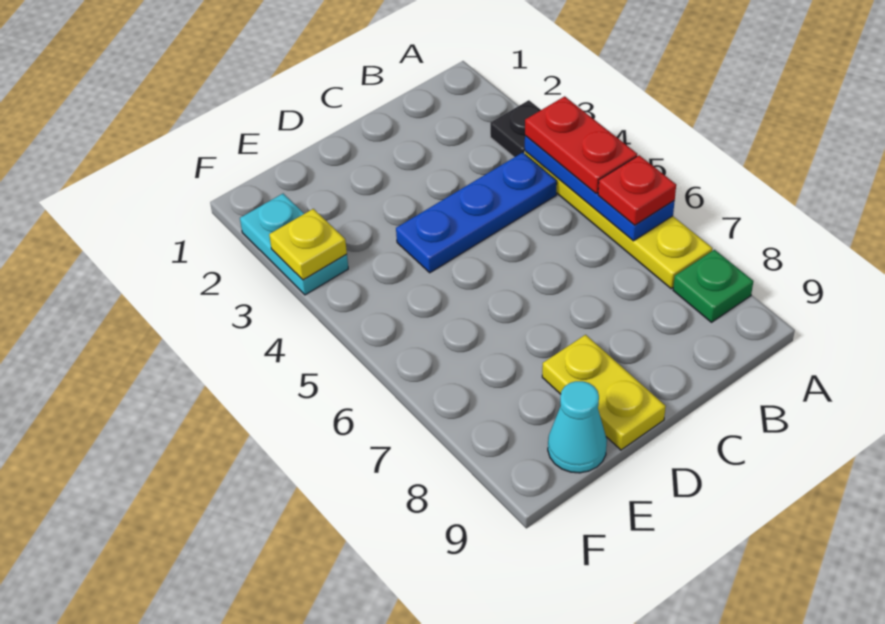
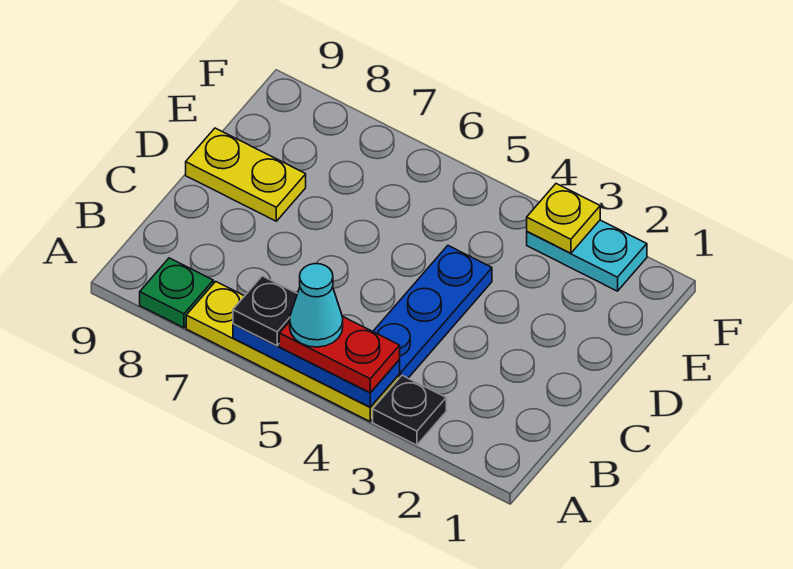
red plate A6 level 3 -> black plate A6 level 3
cyan cone E9 level 1 -> cyan cone A5 level 4

